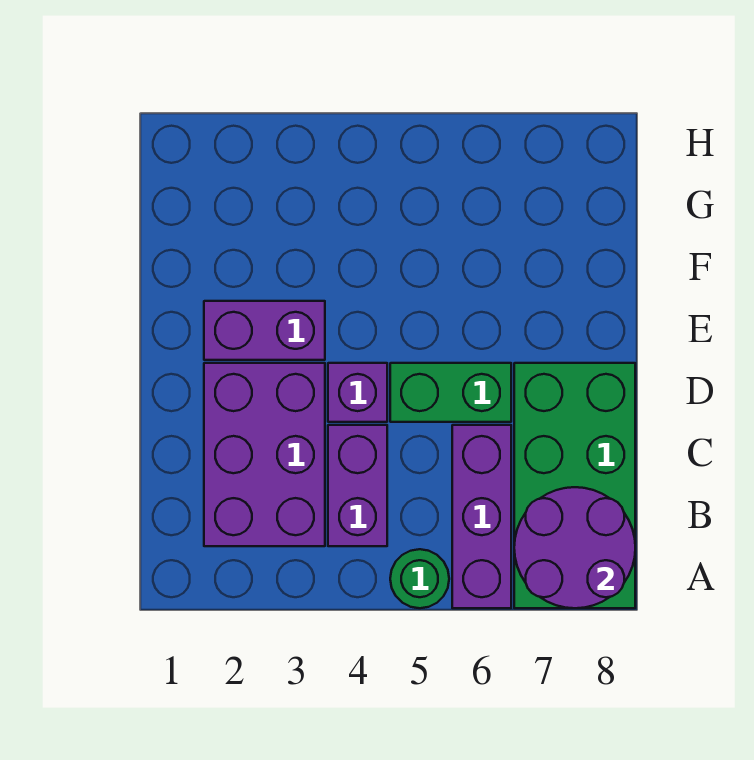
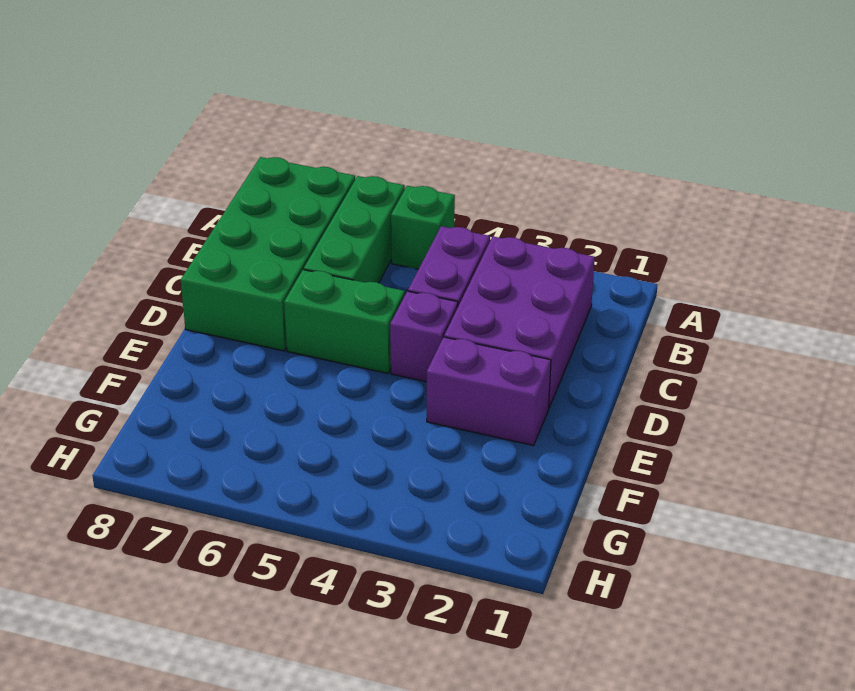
green round brick A5 level 1 -> green brick A5 level 1
purple brick A6:C6 level 1 -> green brick A6:C6 level 1
purple round brick A7:B8 level 2 -> none

